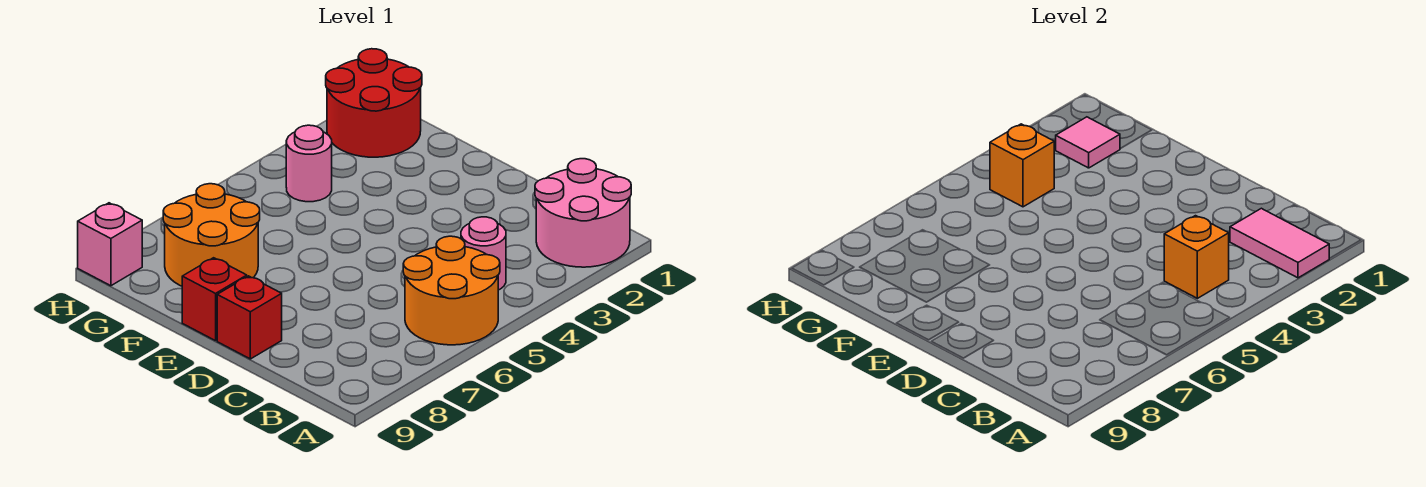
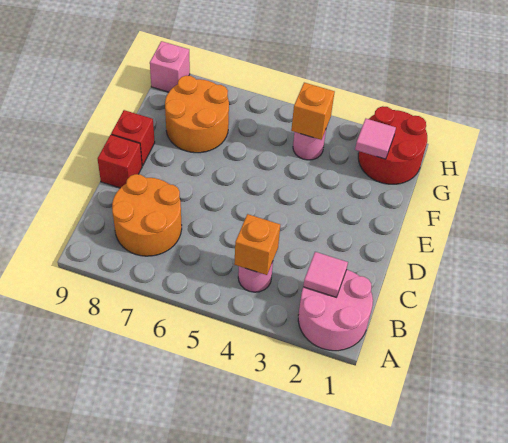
pink tile A2:B2 level 2 -> pink tile B2 level 2
orange round brick A5:B6 level 1 -> orange round brick B7:C8 level 1

